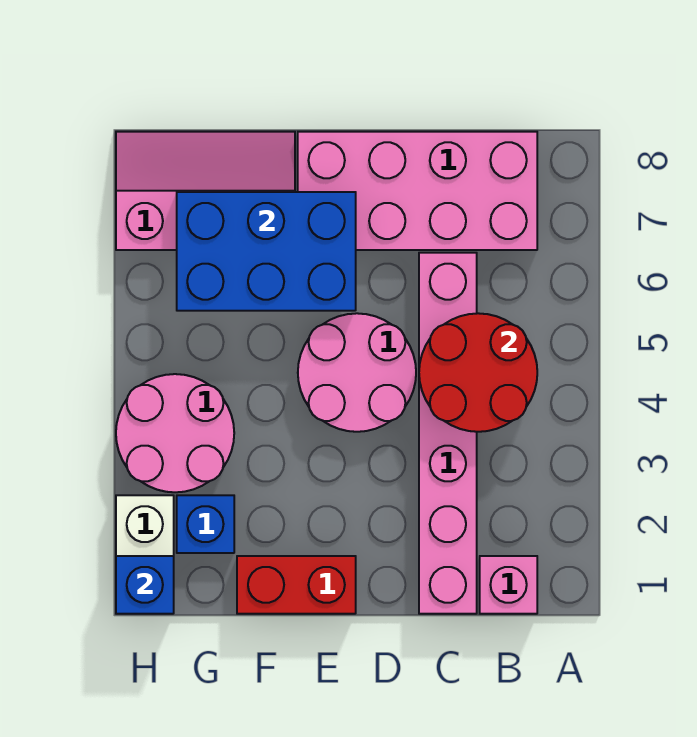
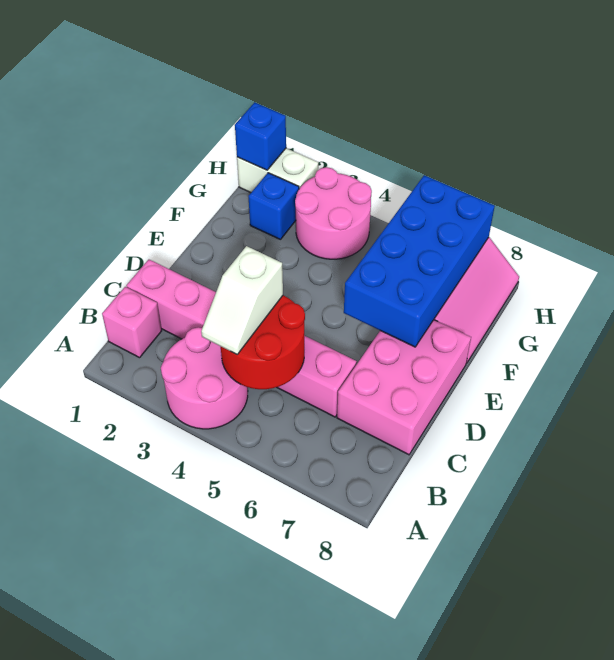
none -> white slope B4:C4 level 3 top C
pink brick B7:E8 level 1 -> pink brick C7:E8 level 1
pink round brick D4:E5 level 1 -> pink round brick A3:B4 level 1
red brick E1:F1 level 1 -> none
blue brick E6:G7 level 2 -> blue brick E6:H7 level 2

